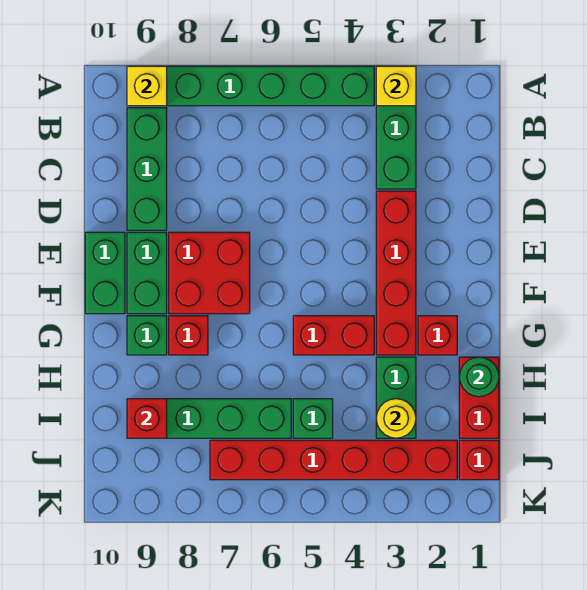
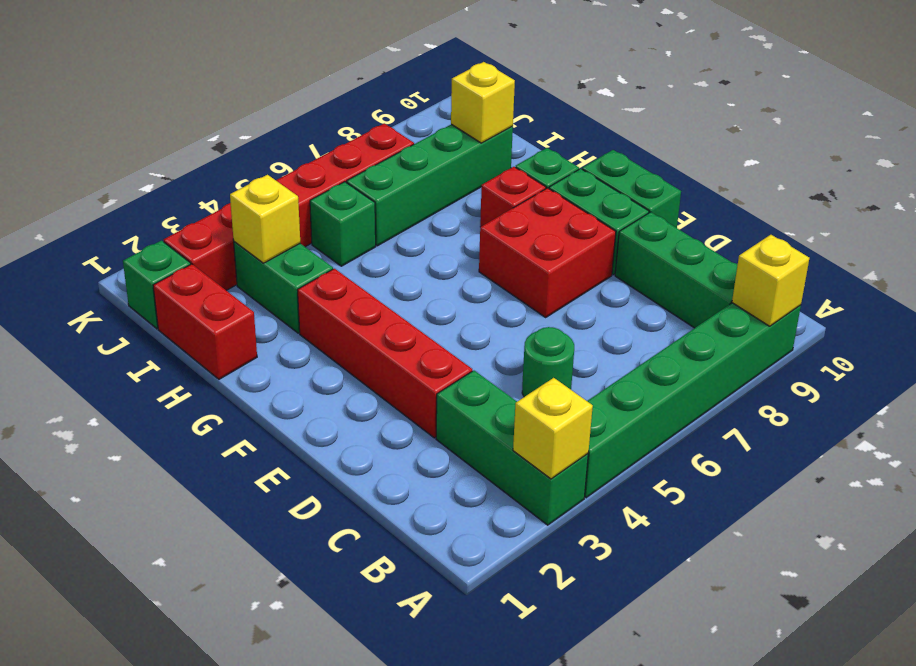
red brick G2 level 1 -> none
red brick G4:G5 level 1 -> none
green round brick H1 level 2 -> green round brick C5 level 1
yellow round brick I3 level 2 -> yellow brick I3 level 2
red brick I9 level 2 -> yellow brick I9 level 2
red brick J1 level 1 -> green brick J1 level 1

